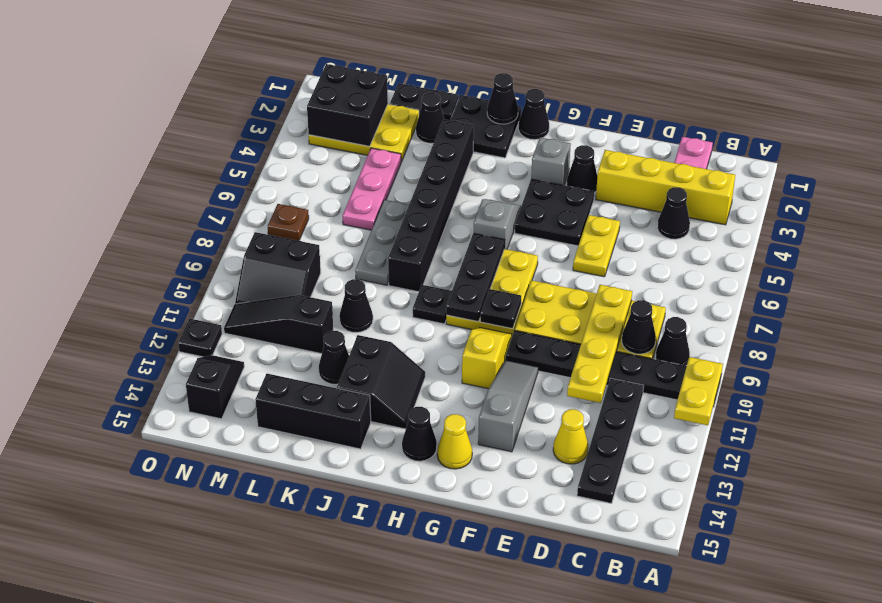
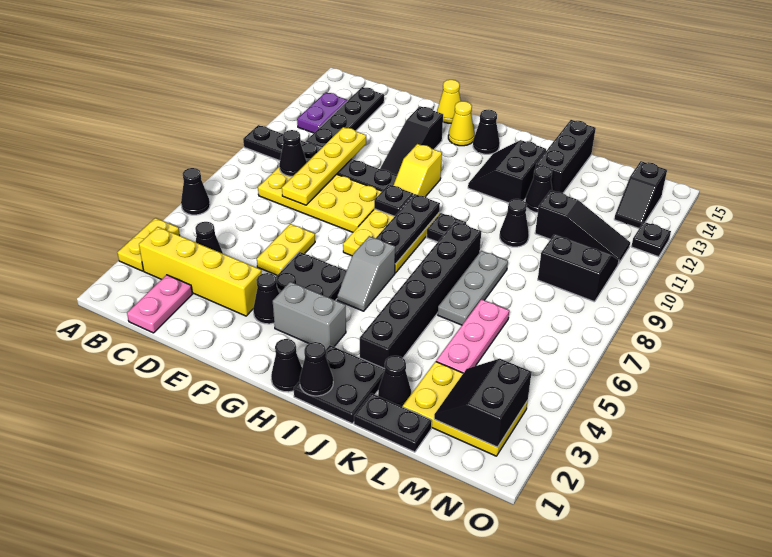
yellow plate A10:A11 level 2 -> yellow plate A3:A4 level 1
black cone B9 level 1 -> black cone A6 level 1
none -> purple plate B12:B13 level 1
yellow cone D13 level 1 -> yellow cone F15 level 1
grey slope F11:F13 level 1 top 13 -> black slope F11:F13 level 1 top 13
grey brick G3 level 1 -> grey brick G3:H3 level 1
black brick J14:L14 level 1 -> black brick K13:K15 level 1
black brick M2:N3 level 2 -> black slope M2:N3 level 2 top N
brown plate N7 level 1 -> none

